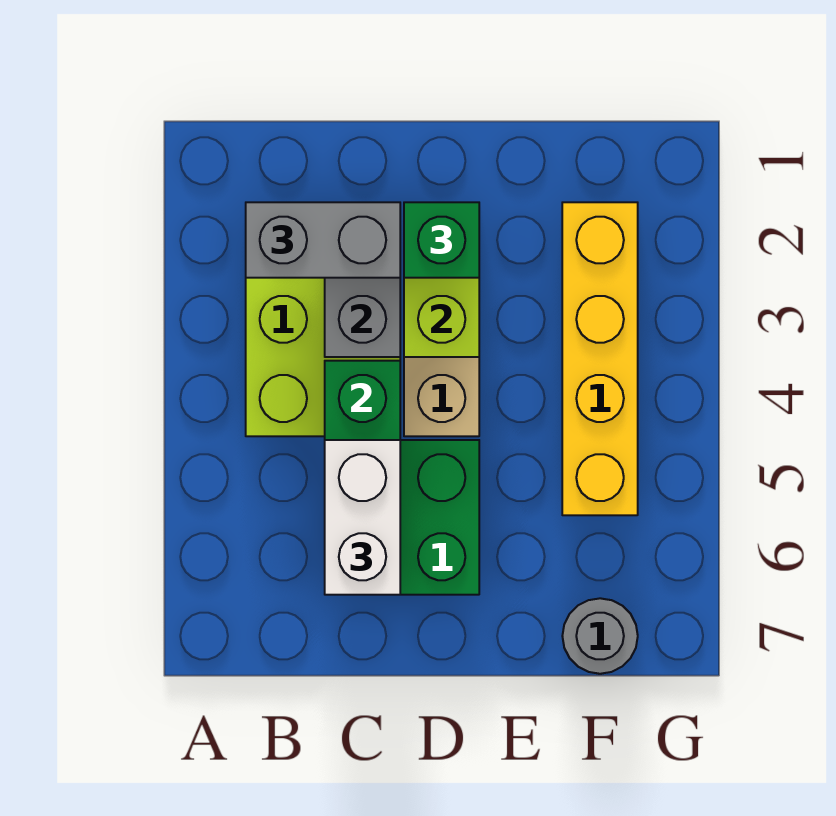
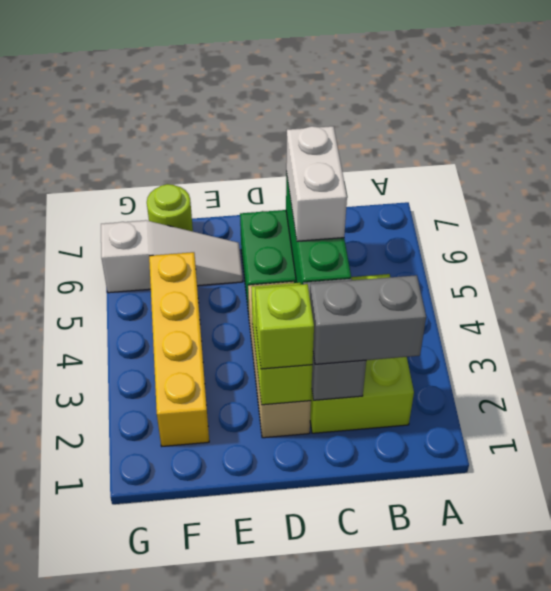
green brick D2 level 3 -> lime brick D2 level 3
none -> white slope E6:G6 level 1 top G
grey round brick F7 level 1 -> lime round brick F7 level 1

